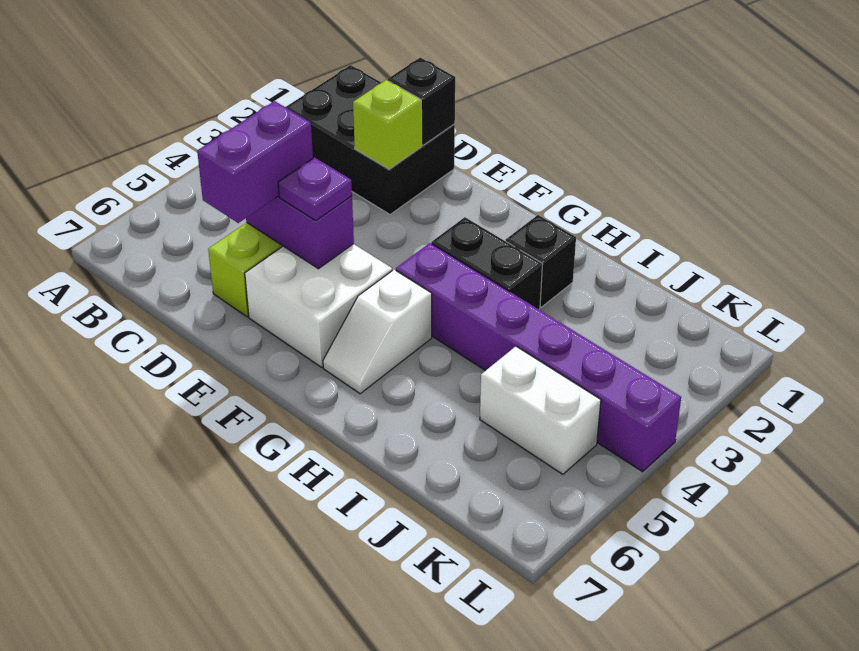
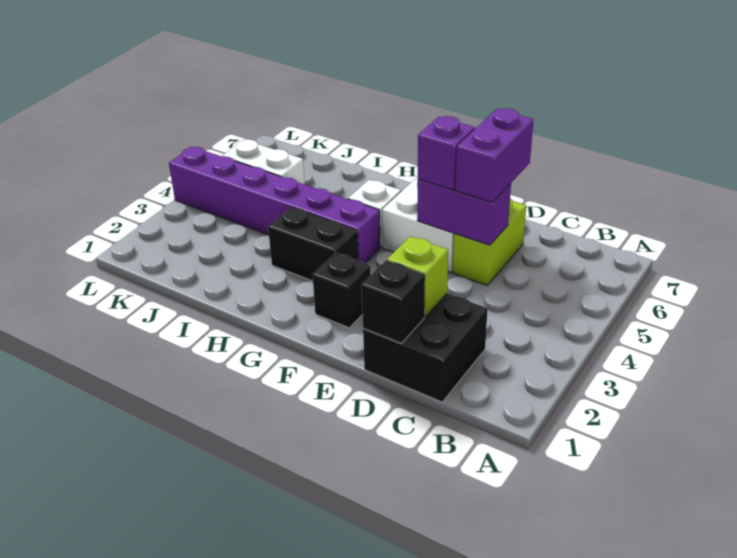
black brick B1:D2 level 1 -> black brick C1:D2 level 1
purple plate E5 level 3 -> purple brick E5 level 3
black brick H2 level 1 -> black brick F2 level 1

